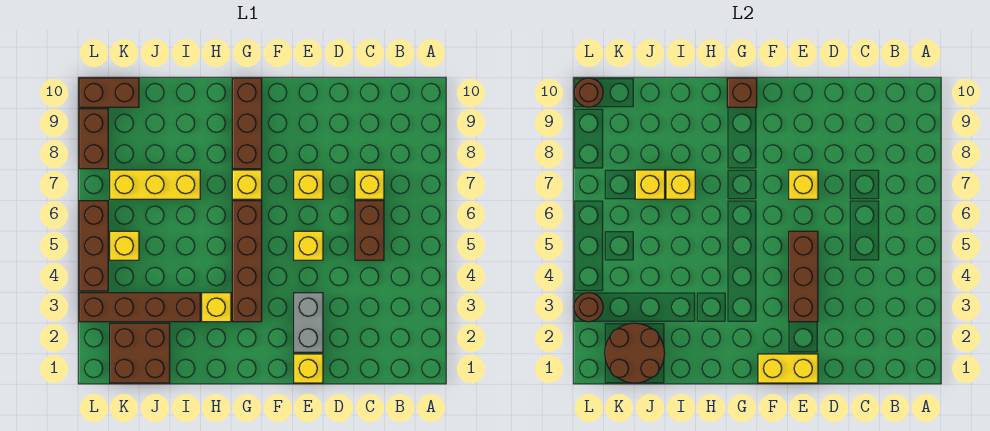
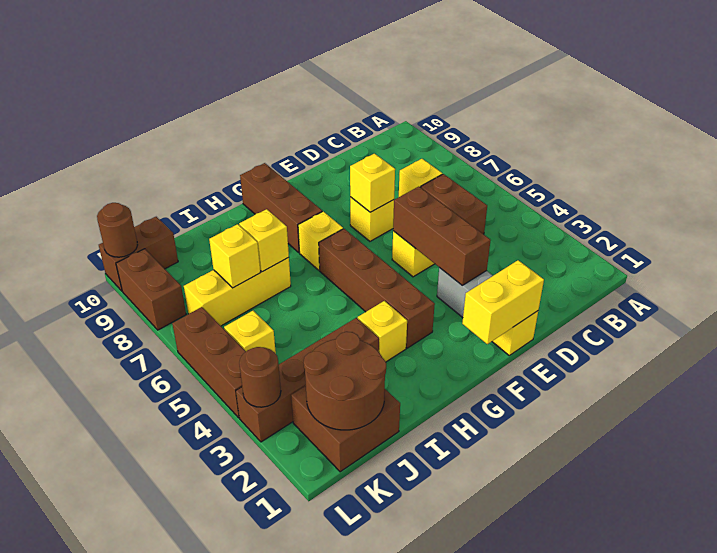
brown brick G10 level 2 -> none

